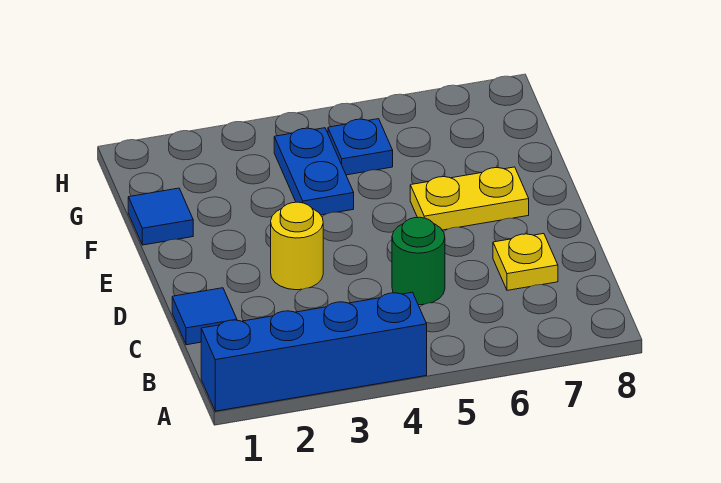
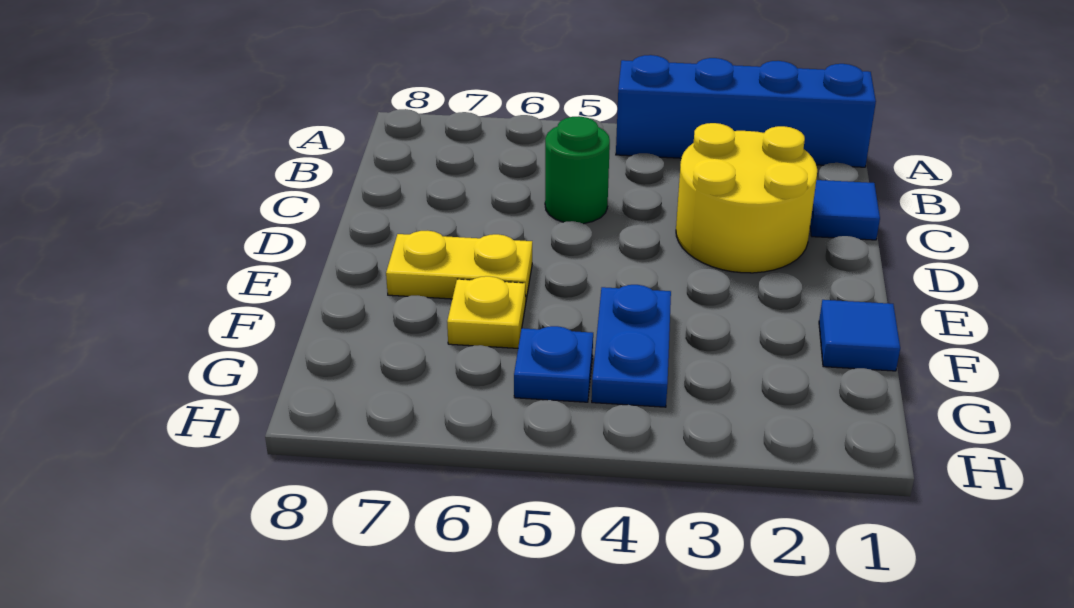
yellow plate C7 level 1 -> yellow plate F6 level 1
yellow round brick D3 level 1 -> yellow round brick C2:D3 level 1

